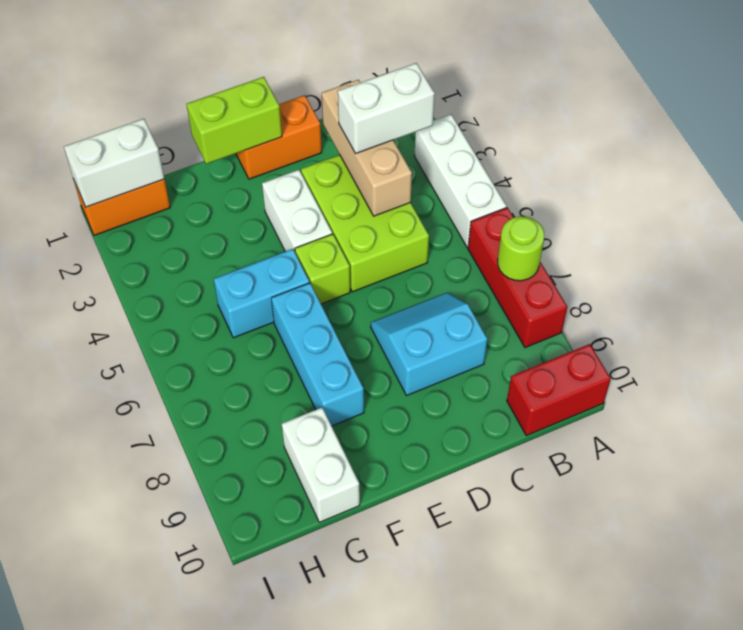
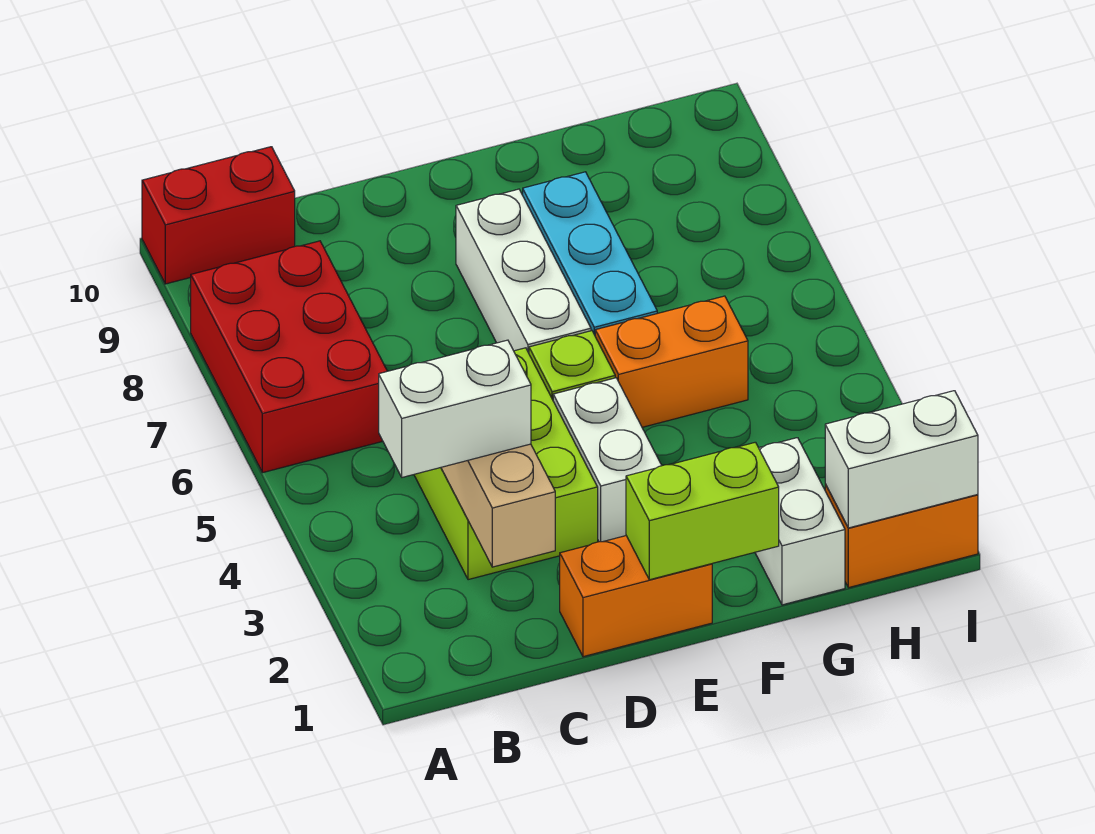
white brick A3:A5 level 1 -> white brick E6:E8 level 1
red brick A6:A8 level 1 -> red brick A6:B8 level 1
lime round brick A7 level 2 -> none
cyan slope C7:D8 level 1 top 8 -> none
cyan brick F5:G5 level 1 -> orange brick F5:G5 level 1
white brick G9:G10 level 1 -> white brick G1:G2 level 1

